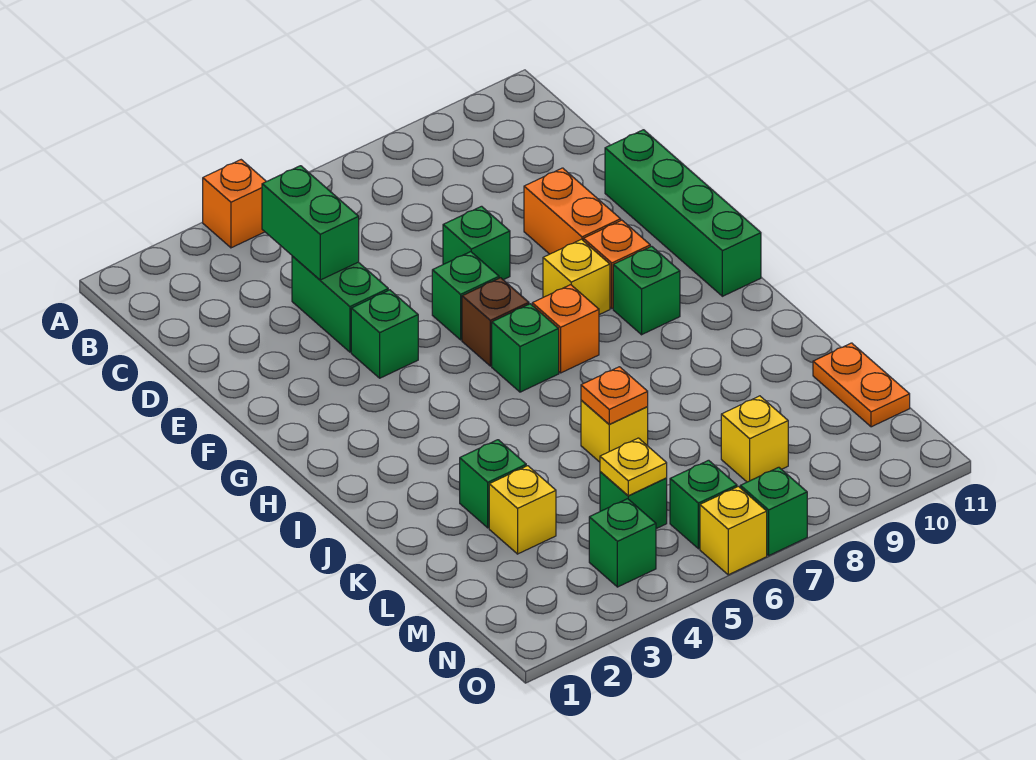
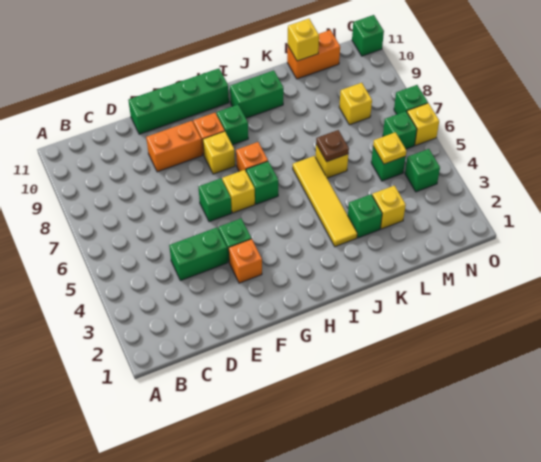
orange brick A4 level 1 -> orange brick F3 level 1
green brick C4:D4 level 2 -> green brick I10:J10 level 1
green brick E7 level 1 -> green brick O11 level 1
brown brick G6 level 1 -> yellow brick G6 level 1
none -> yellow tile J3:J6 level 1
orange plate K6 level 2 -> brown plate K6 level 2
orange plate L11:M11 level 1 -> orange brick L11:M11 level 1
none -> yellow brick L11 level 2

